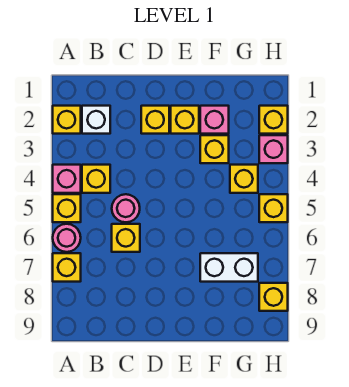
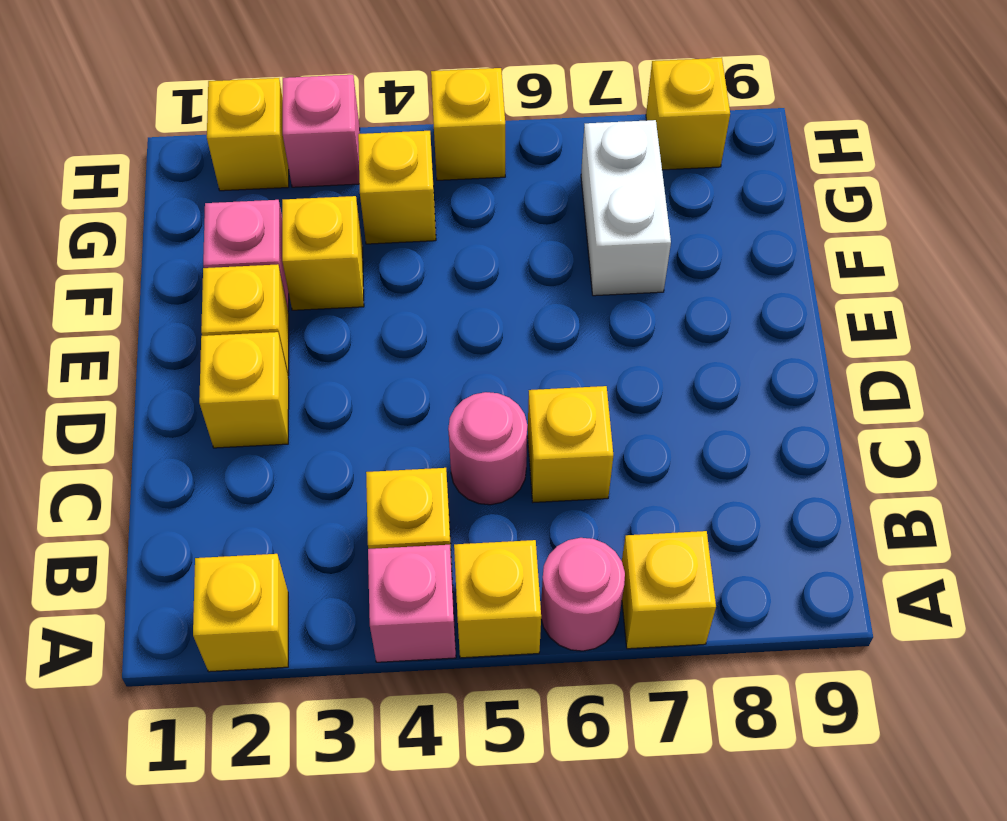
white brick B2 level 1 -> none

